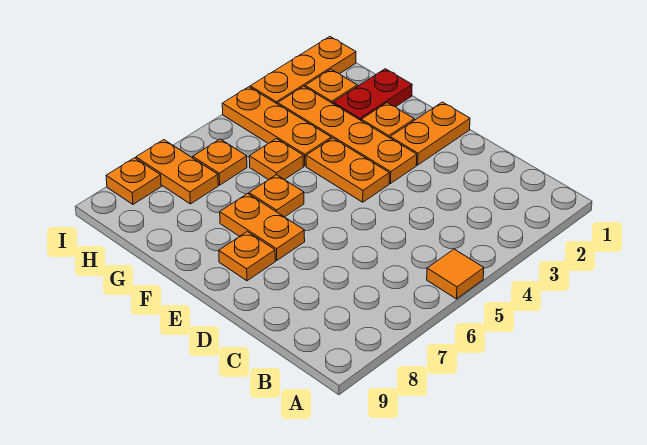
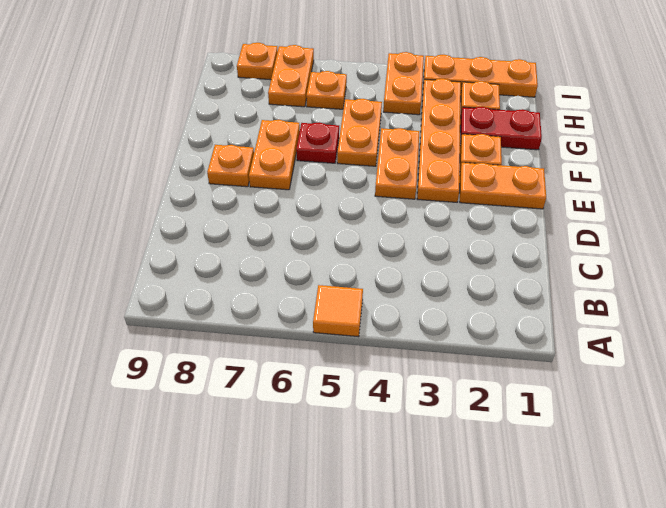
orange plate F6 level 1 -> red plate F6 level 1
orange plate G4:I4 level 1 -> orange plate H4:I4 level 1
orange plate G5 level 1 -> orange plate F5:G5 level 1

